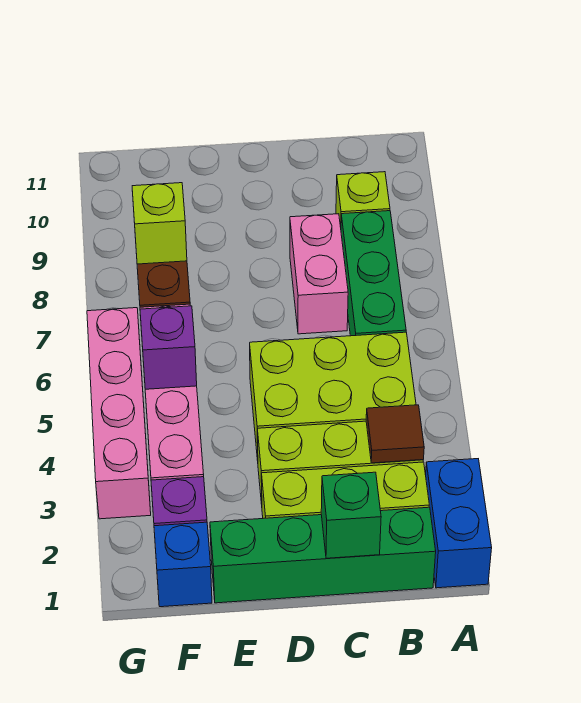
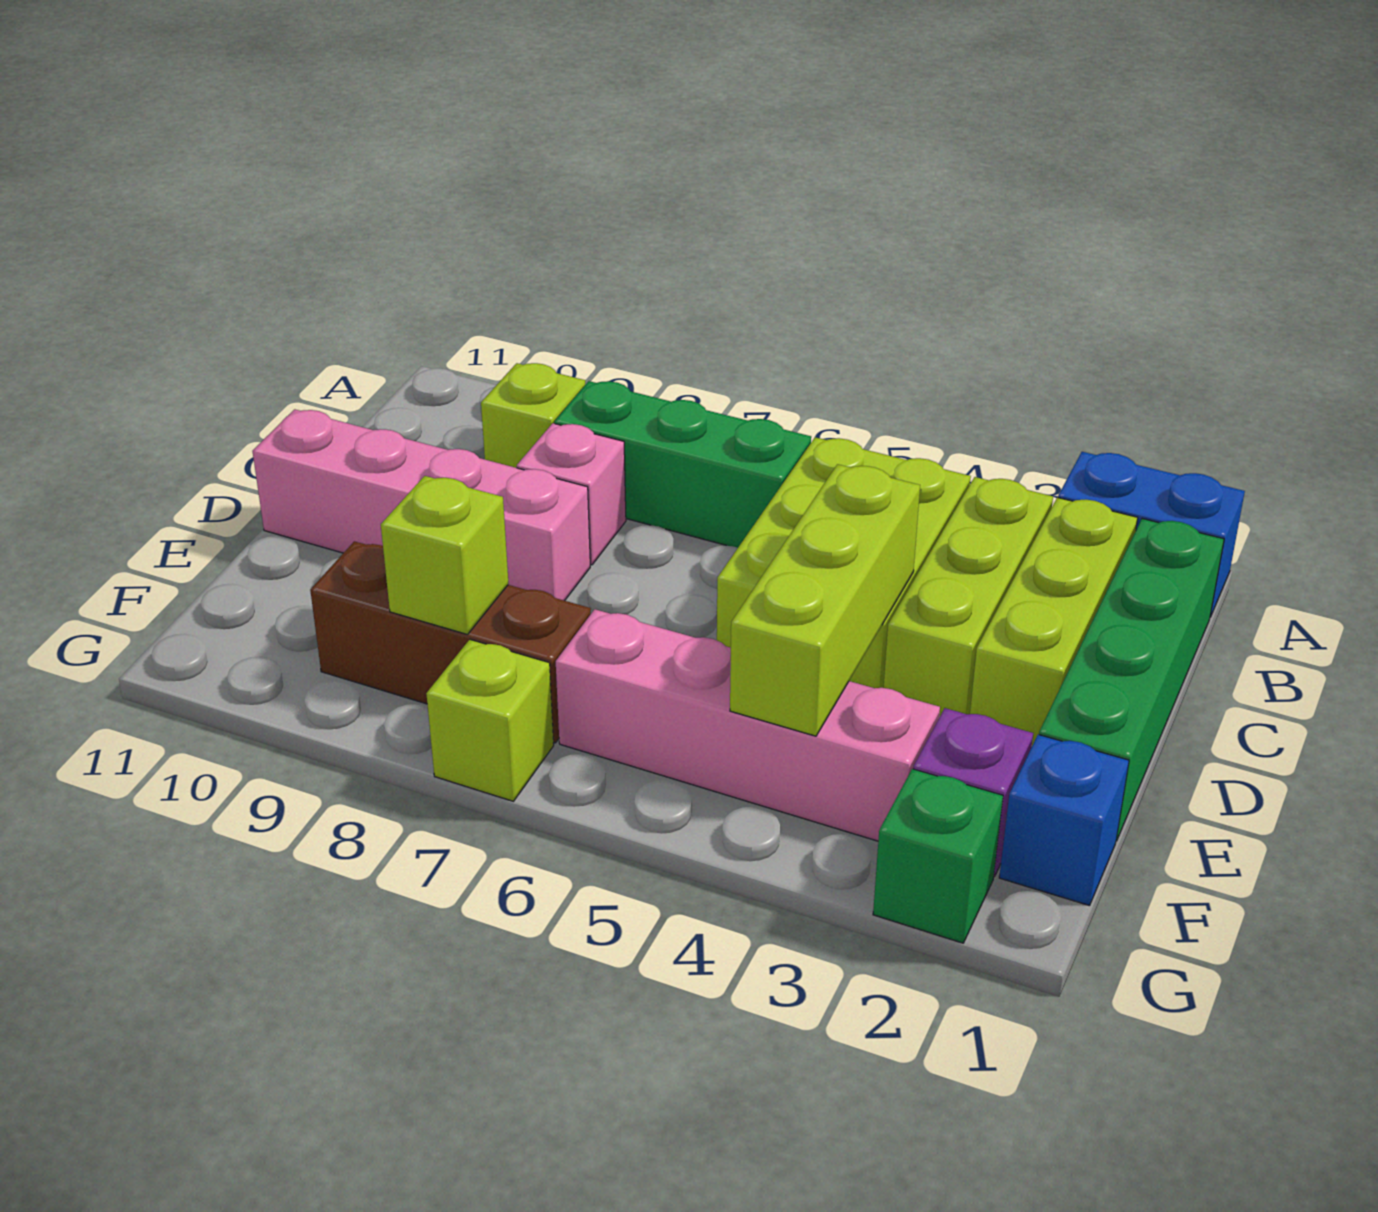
brown tile B3 level 2 -> none
green brick C1 level 2 -> green brick G2 level 1
pink brick C7:C8 level 1 -> pink brick C8 level 1
none -> lime brick D4:F4 level 2
purple brick F5 level 2 -> none
pink brick G3:G6 level 1 -> pink brick D8:D11 level 1
none -> lime brick G7 level 1

